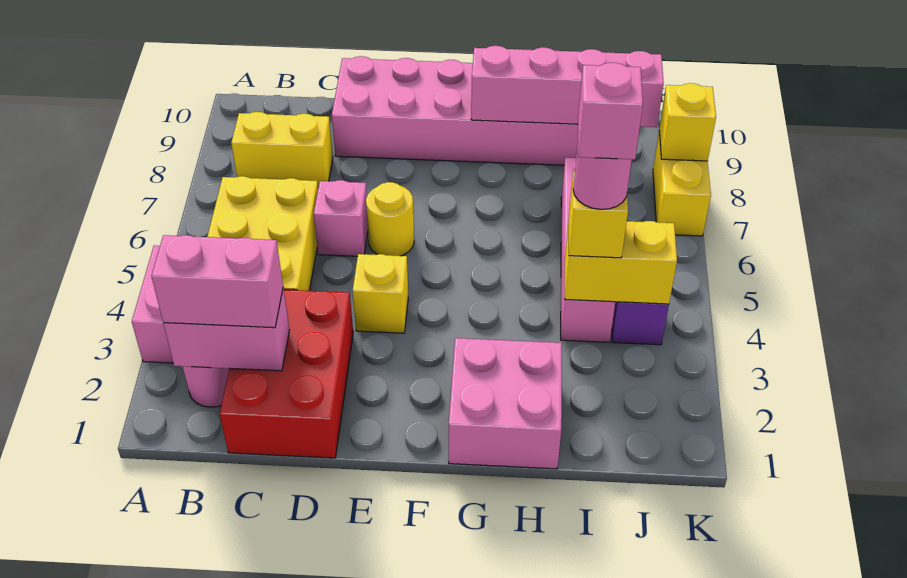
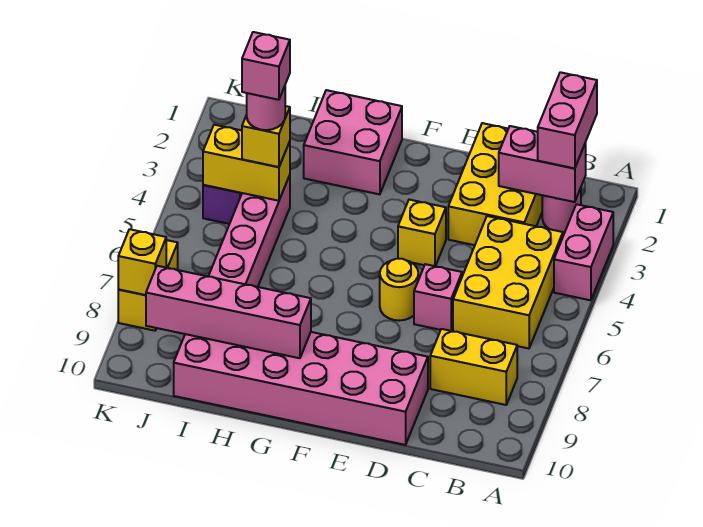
pink brick B2:C2 level 3 -> pink brick B1:B2 level 3
red brick C1:D3 level 1 -> yellow brick C1:D3 level 1

